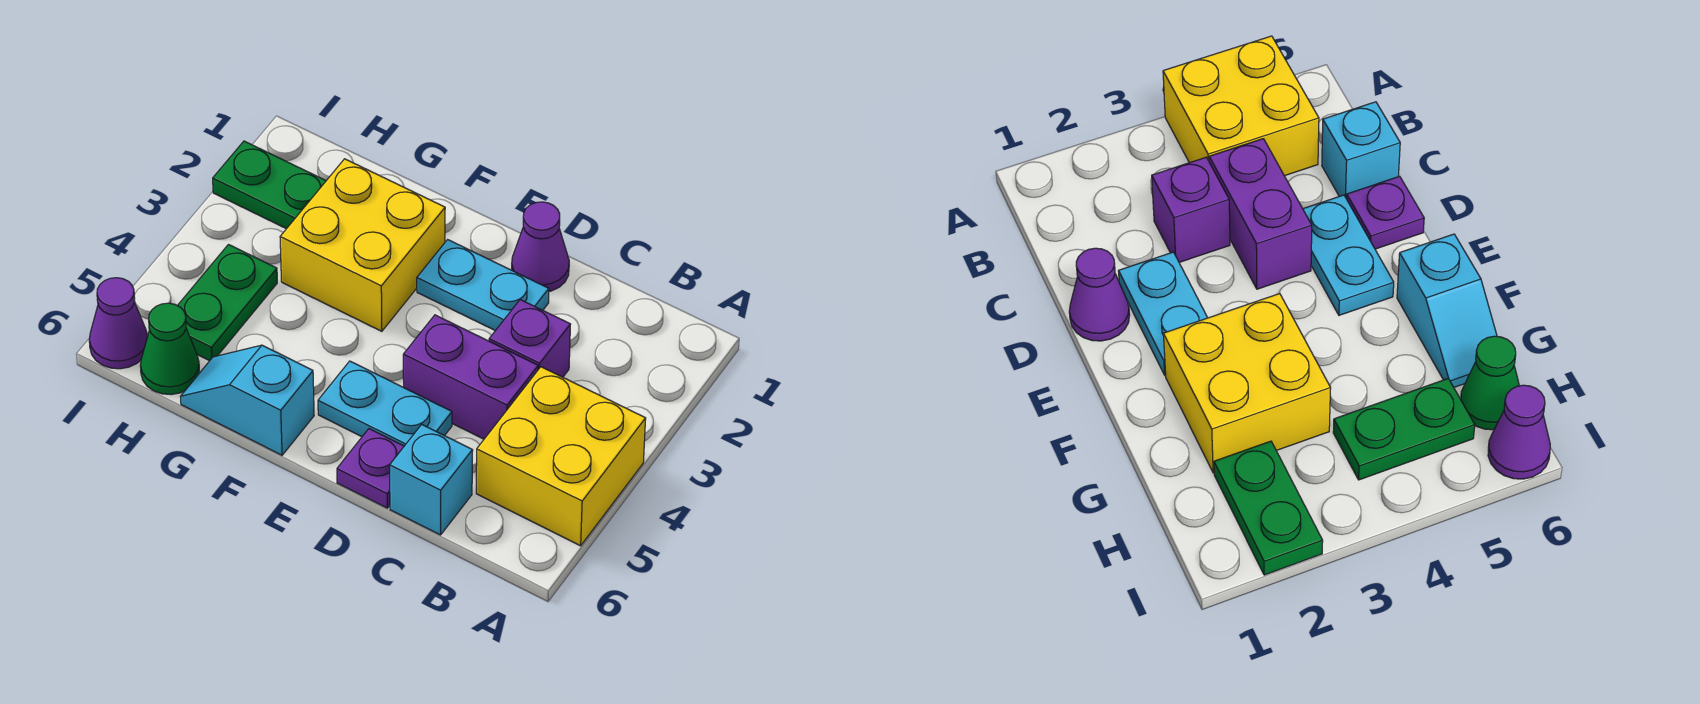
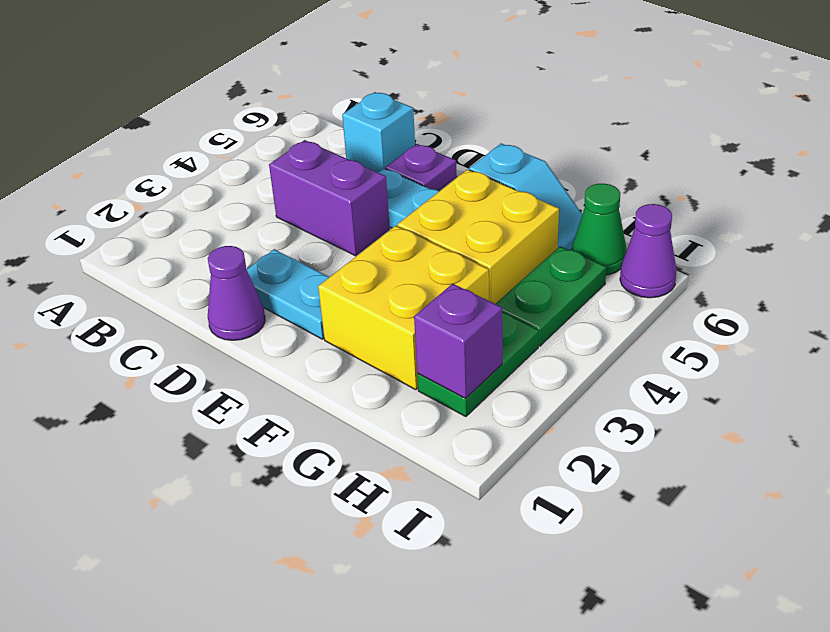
yellow brick A4:B5 level 1 -> yellow brick F4:G5 level 1
purple brick C3 level 1 -> purple brick H2 level 2
green plate H2:I2 level 1 -> green plate H2:H3 level 1

